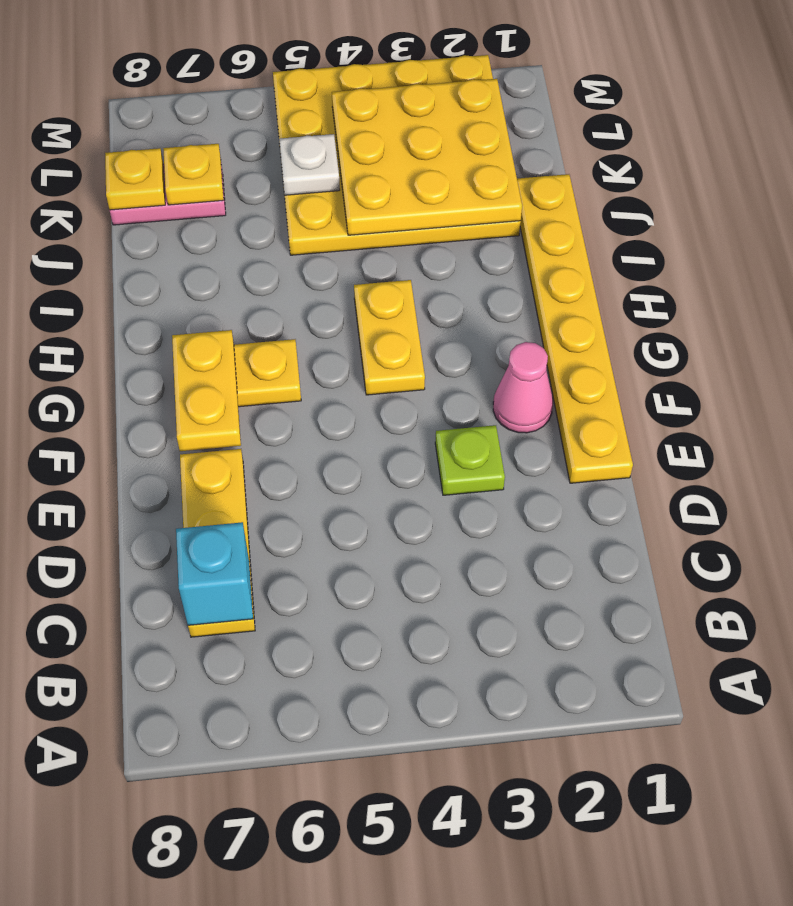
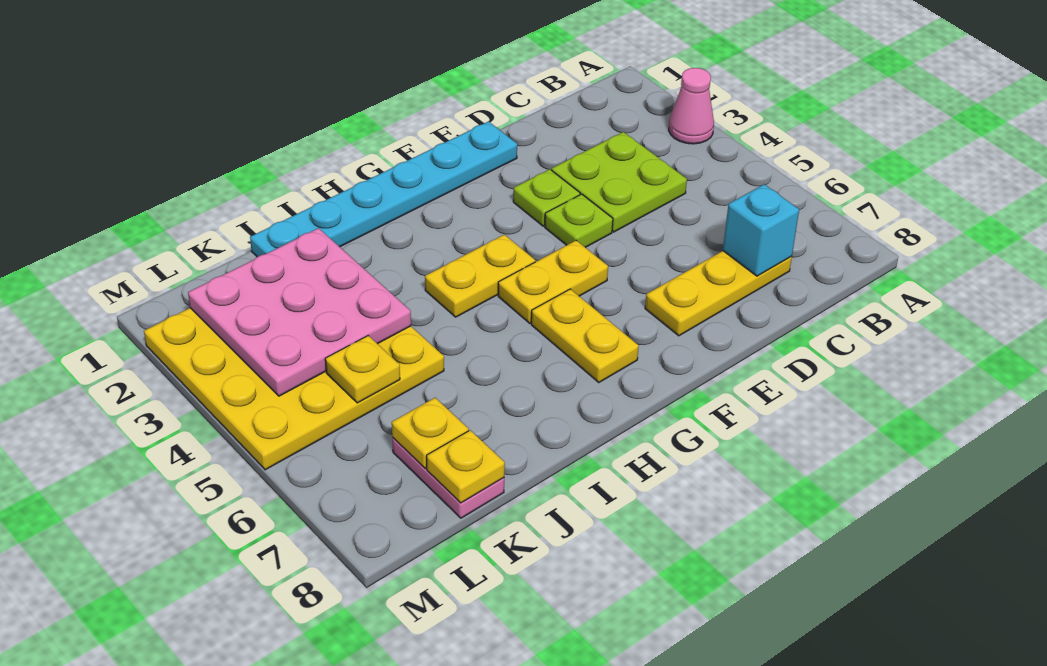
none -> lime plate C3:D4 level 1
yellow plate E1:J1 level 1 -> cyan plate E1:J1 level 1
none -> lime plate E4 level 1
pink cone F2 level 1 -> pink cone A3 level 1
yellow plate F7:G7 level 2 -> yellow plate F5:G5 level 1
yellow plate J2:L4 level 2 -> pink plate J2:L4 level 2
white plate K5 level 2 -> yellow plate K5 level 2

